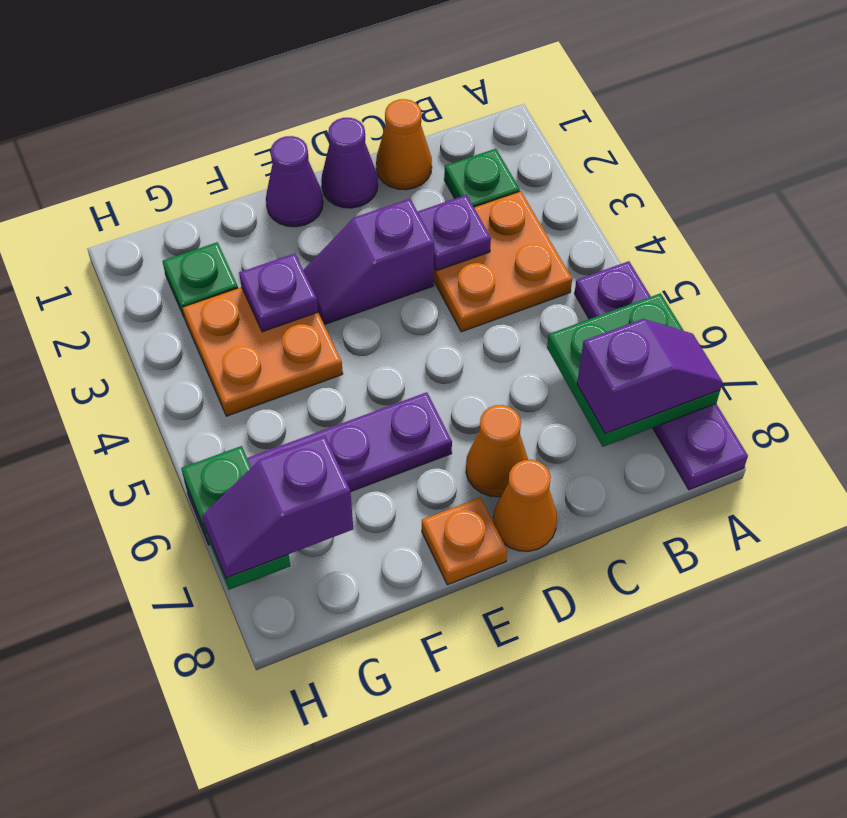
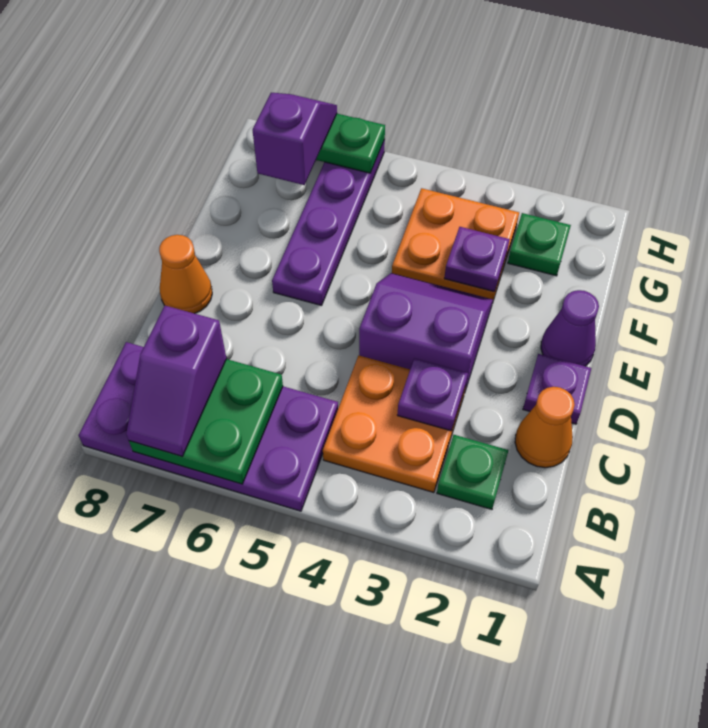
purple plate A5:A8 level 1 -> purple plate A5:B8 level 1
purple cone D1 level 1 -> purple plate D1 level 1
purple slope D3:E3 level 1 top D -> purple slope D3:E4 level 1 top D
orange cone D7 level 1 -> none
orange plate E8 level 1 -> none

